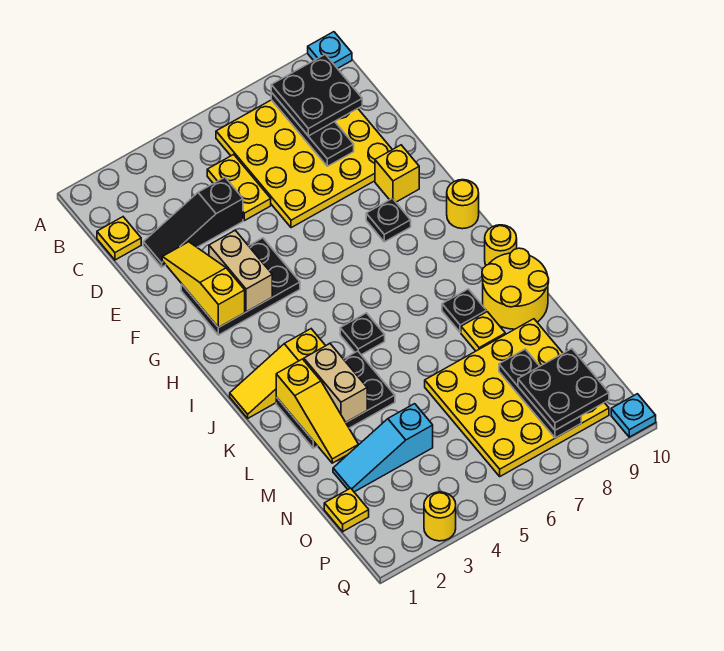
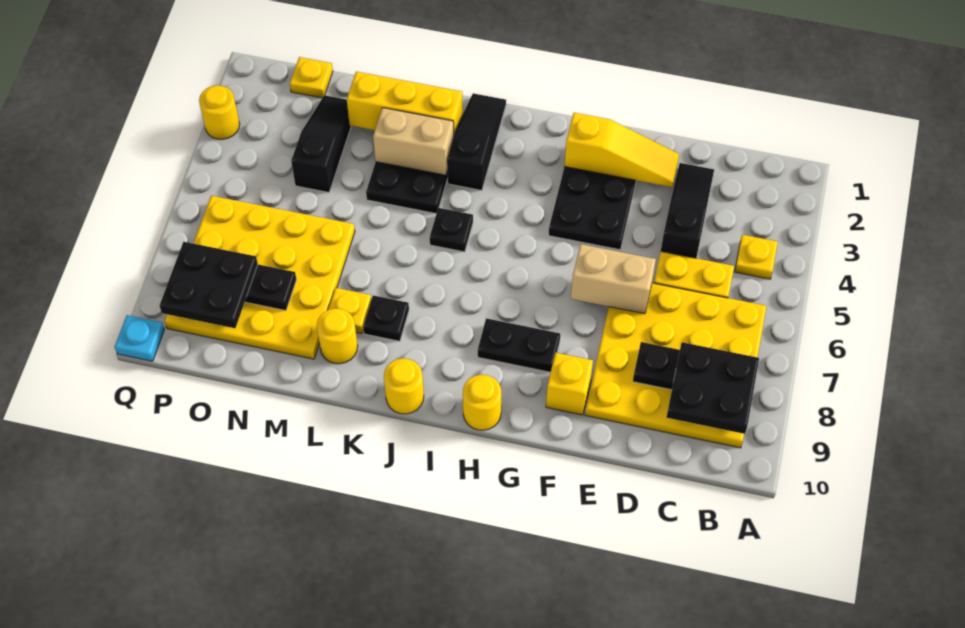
cyan plate A10 level 1 -> none
yellow plate C1 level 1 -> yellow plate B4 level 1
tan brick F3:G3 level 2 -> tan brick E6:F6 level 2
black plate G8 level 1 -> black plate G8:H8 level 1
yellow slope J1:J3 level 1 top 3 -> black slope J1:J3 level 1 top 3
yellow slope K2:M2 level 2 top K -> yellow brick K2:M2 level 2
yellow round brick K9:L10 level 1 -> yellow round brick L9 level 1
cyan slope N2:N4 level 1 top 4 -> black slope N2:N4 level 1 top 4

